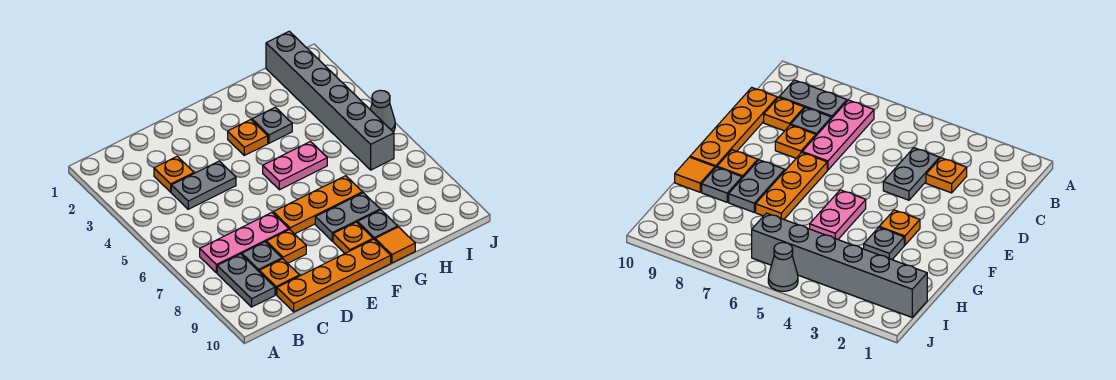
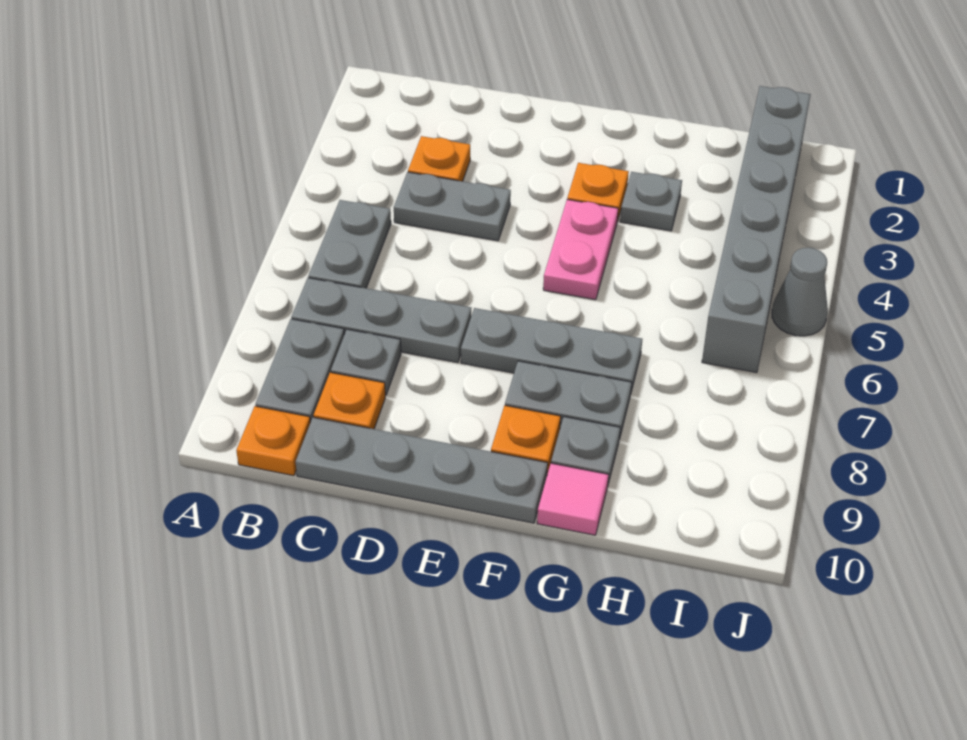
none -> grey plate B5:B6 level 1
pink plate B7:D7 level 1 -> grey plate B7:D7 level 1
orange plate C10:F10 level 1 -> grey plate C10:F10 level 1
orange plate D8 level 1 -> orange plate B10 level 1
orange plate E7:G7 level 1 -> grey plate E7:G7 level 1
pink plate F5:G5 level 1 -> pink plate F4:F5 level 1
orange tile G10 level 1 -> pink tile G10 level 1

